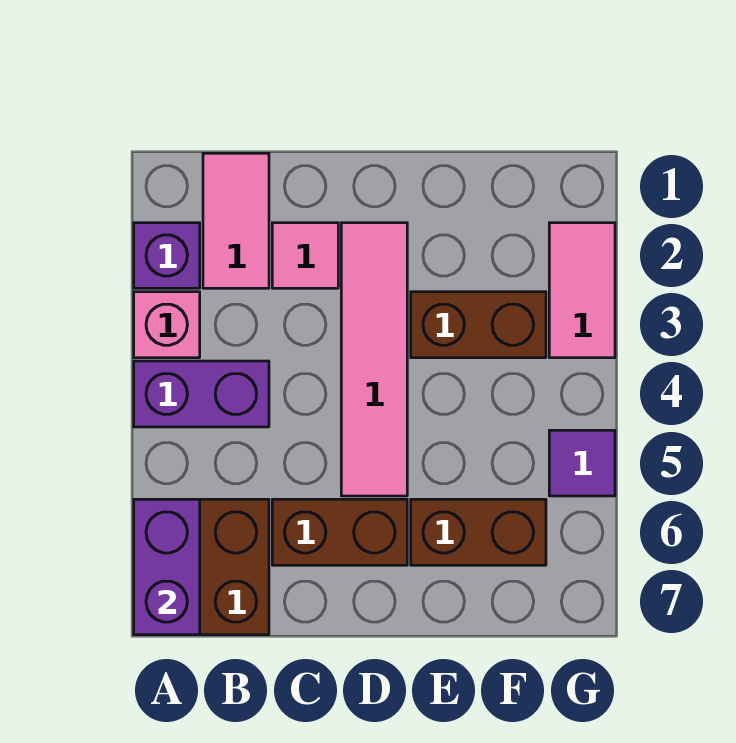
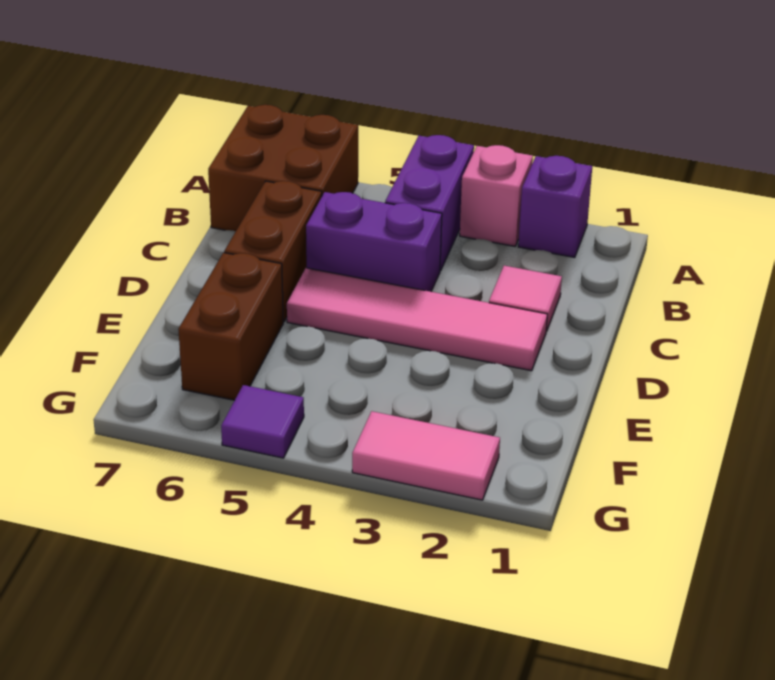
purple brick A6:A7 level 2 -> purple brick C4:C5 level 1
pink tile B1:B2 level 1 -> none
brown brick E3:F3 level 1 -> none

